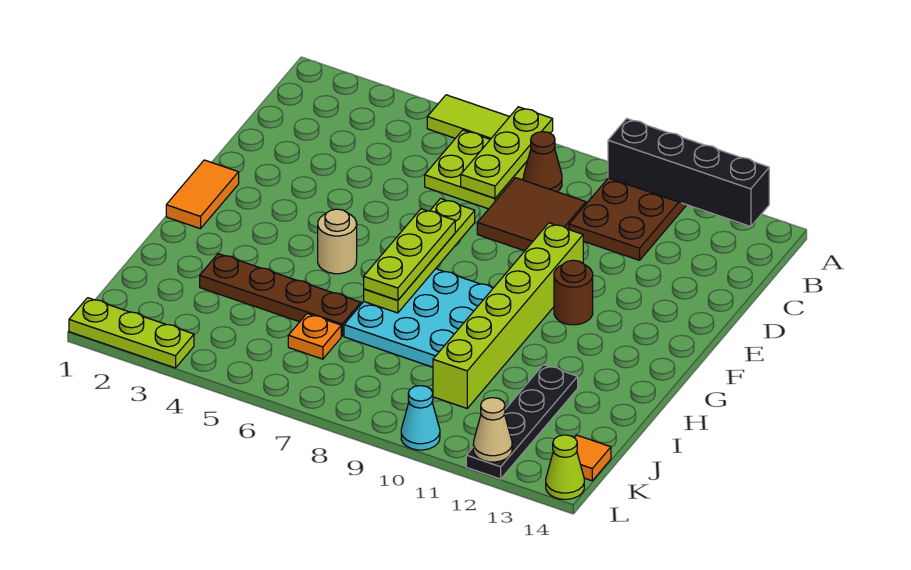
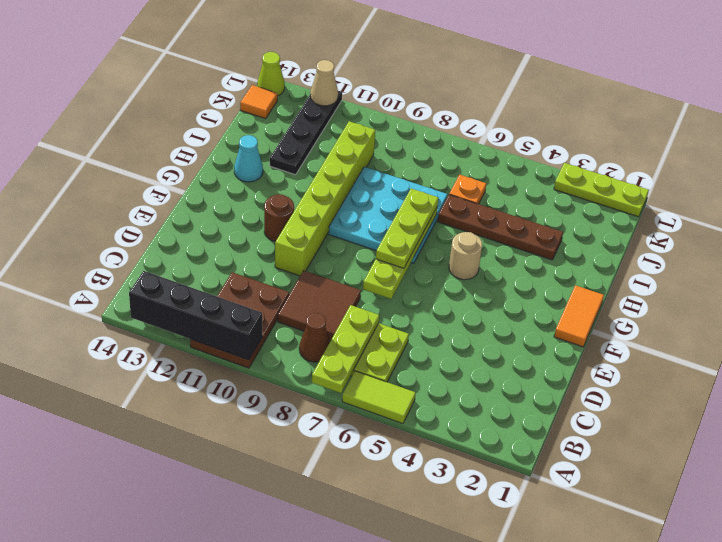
cyan cone L10 level 1 -> cyan cone H13 level 1

